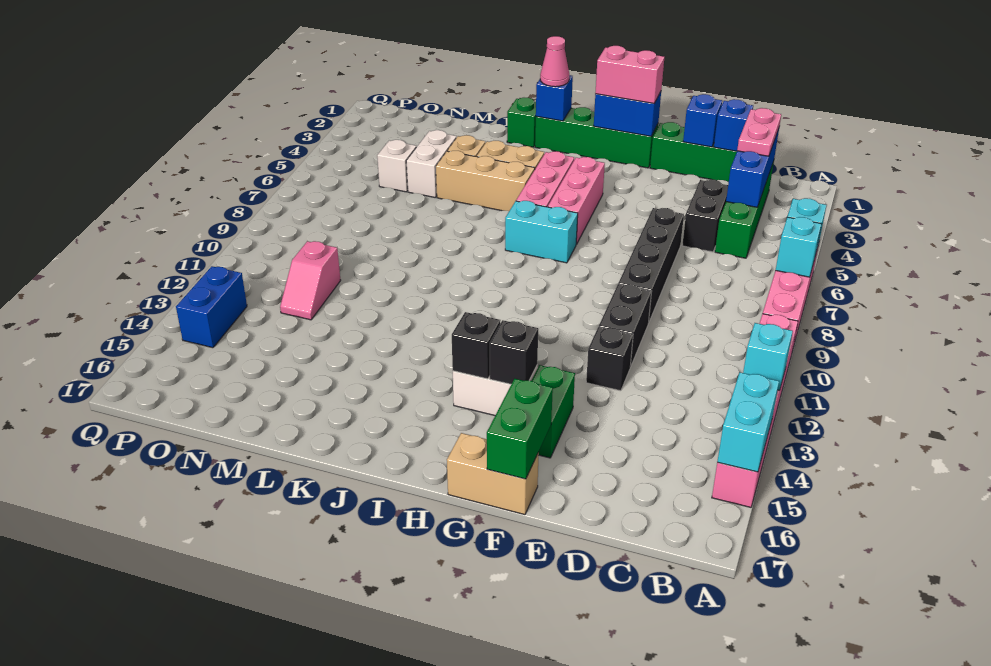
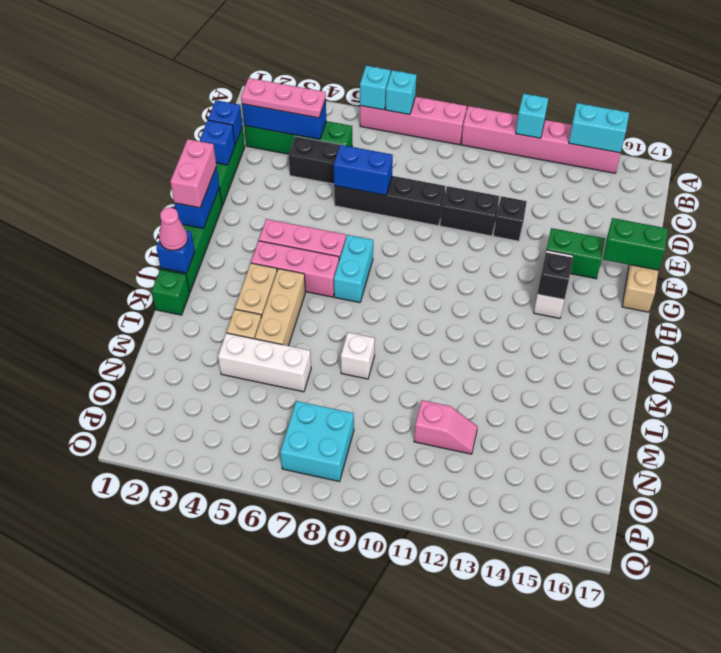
pink plate C2:C3 level 3 -> pink plate C2:C4 level 3
black brick G14 level 2 -> none
white brick M4:M5 level 1 -> white brick M4:M6 level 1
white brick N5 level 1 -> white brick L8 level 1
none -> cyan brick O7:P8 level 1
blue brick P13:P14 level 1 -> blue brick E6:E7 level 2

